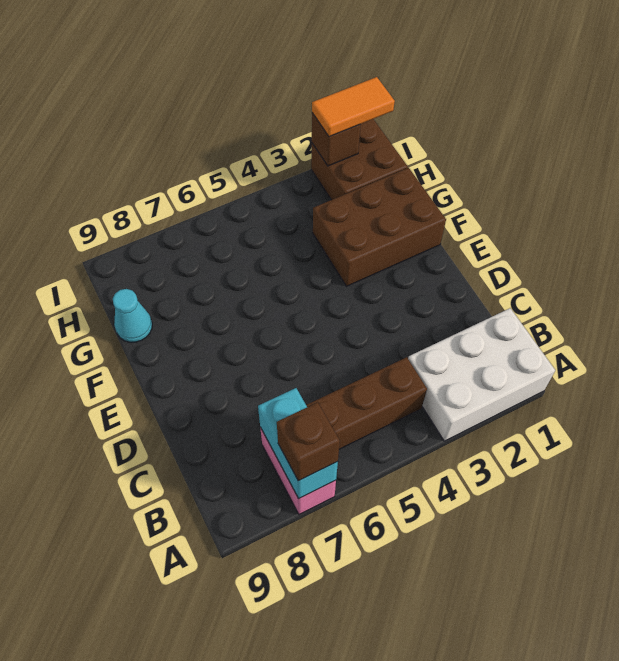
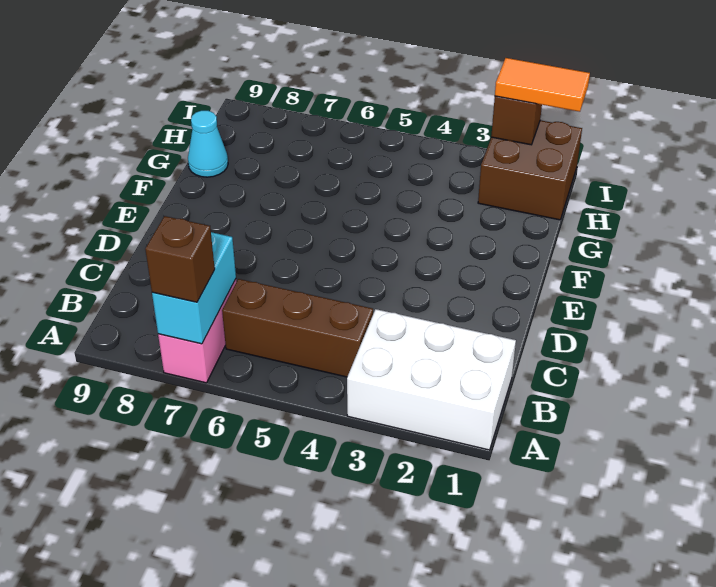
brown brick F1:G3 level 1 -> none

